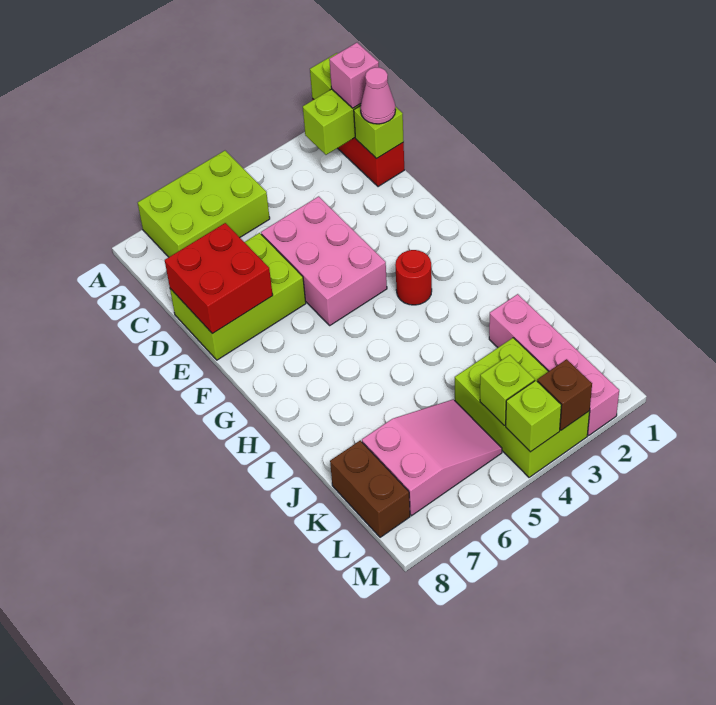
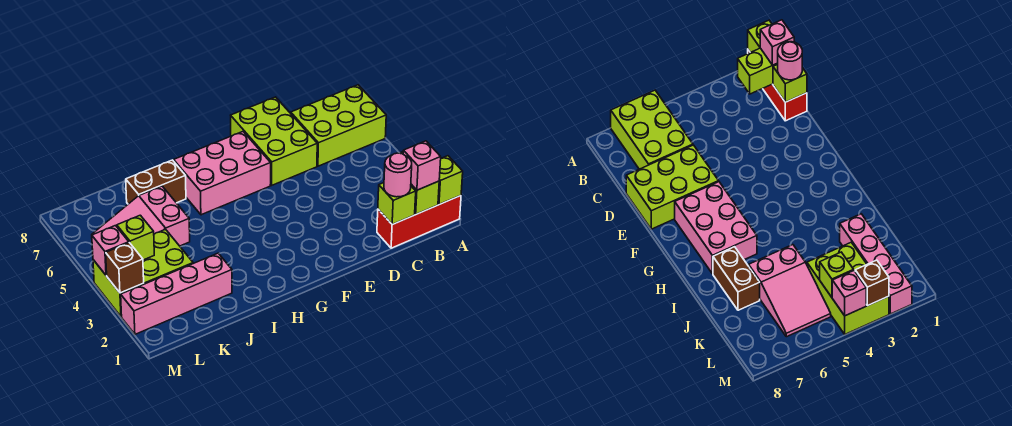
lime brick A5:B7 level 1 -> lime brick A6:C7 level 1
pink cone C1 level 3 -> pink round brick C1 level 3
pink brick D4:F5 level 1 -> pink brick F6:H7 level 1
red brick D7:E8 level 2 -> none
red round brick G3 level 1 -> none
pink slope K5:L7 level 1 top 7 -> pink slope J5:L6 level 1 top J
brown brick K8:L8 level 1 -> brown brick I7:J7 level 1
lime brick M4 level 2 -> pink brick M4 level 2

